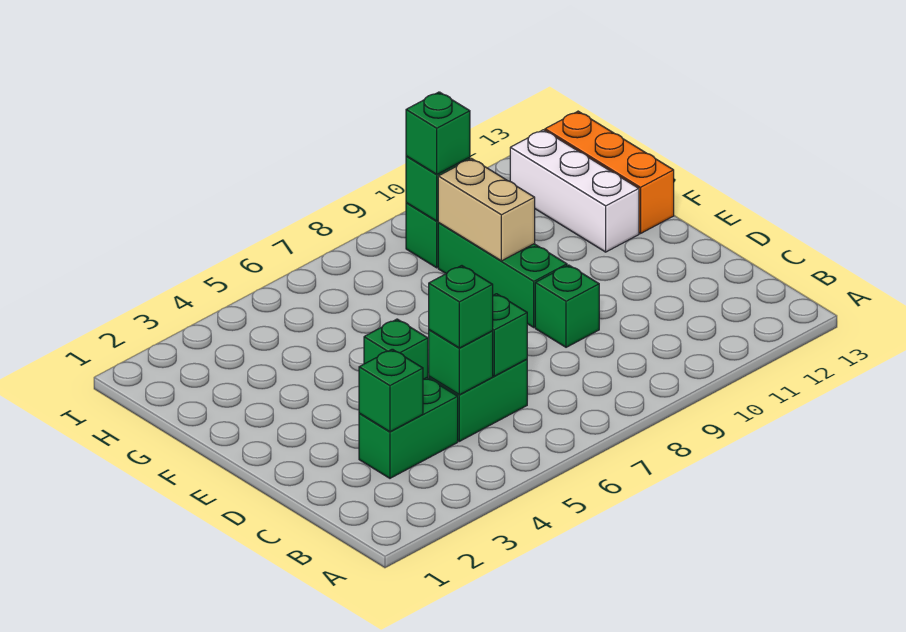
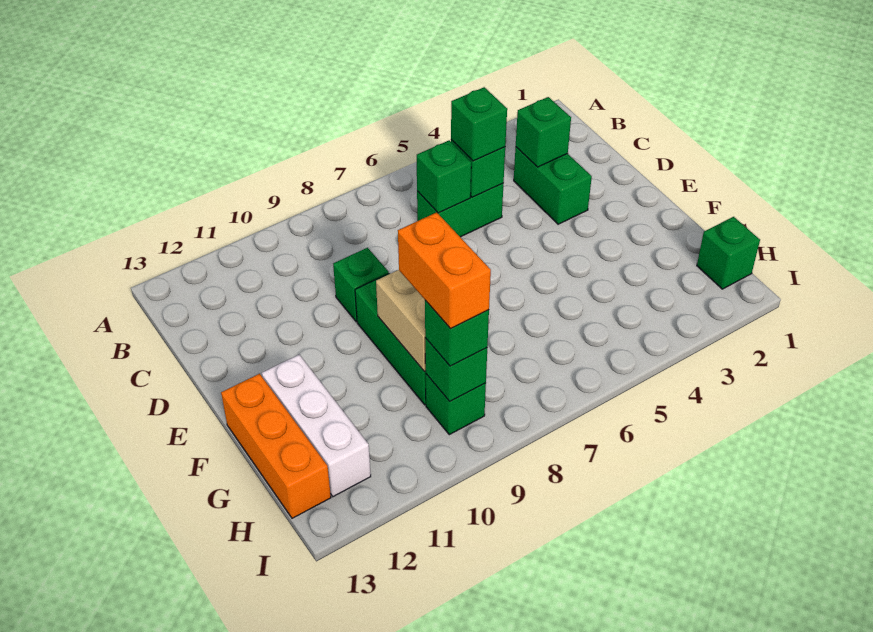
green brick C3:C4 level 1 -> green brick C3:D3 level 1
green brick E5 level 1 -> green brick H1 level 1
none -> orange brick G9:H9 level 4

